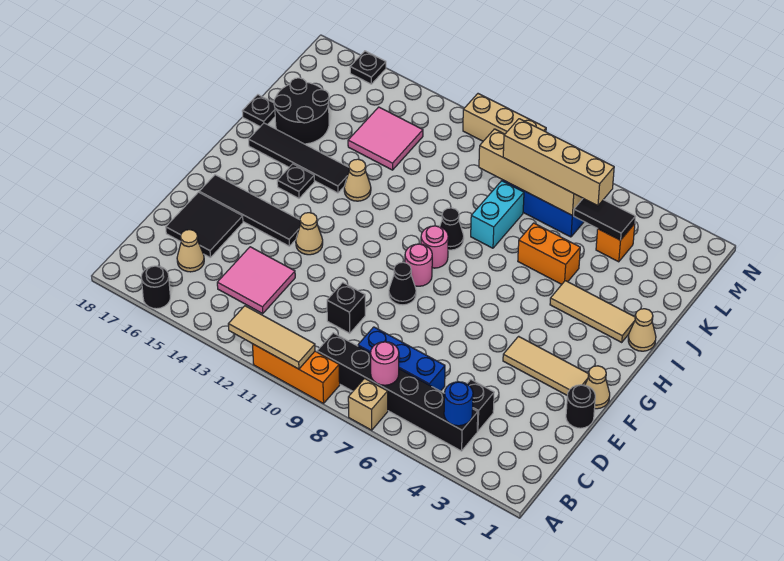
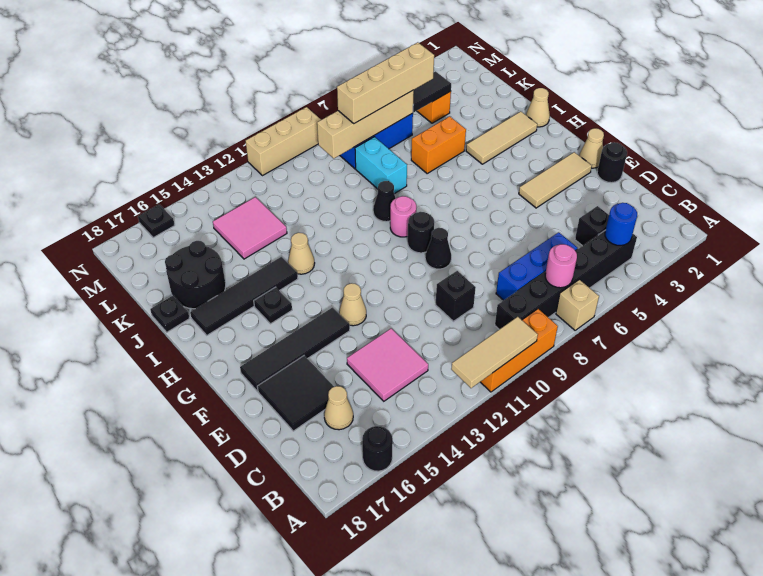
pink round brick G9 level 1 -> black round brick G9 level 1

